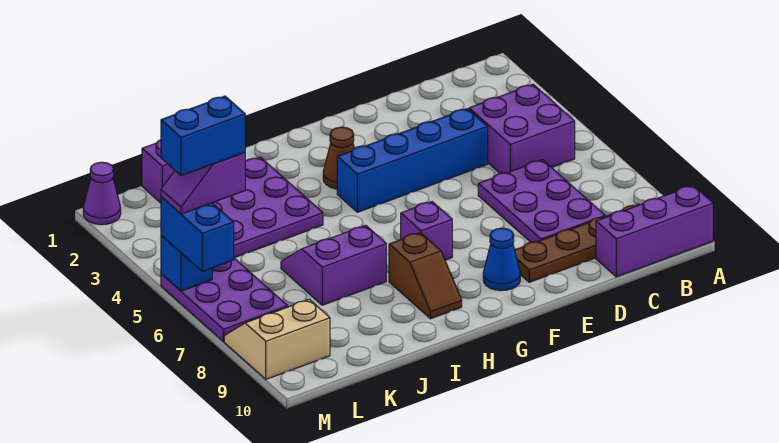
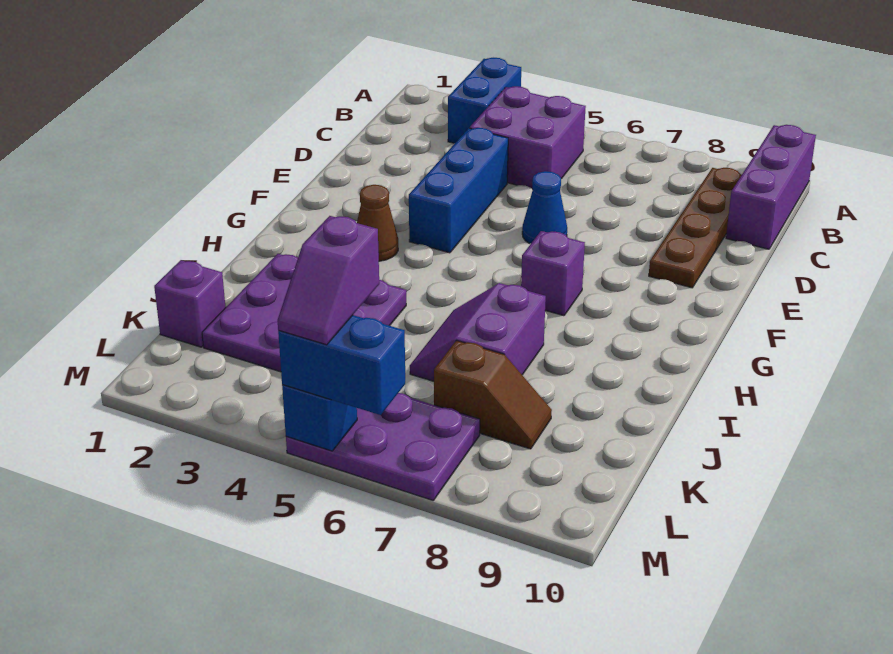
purple plate C6:D8 level 1 -> none
blue brick D4:G4 level 1 -> blue brick D4:F4 level 1
blue cone F9 level 1 -> blue cone E6 level 1
brown slope H8:H9 level 1 top 8 -> brown slope K7:K8 level 1 top 7
blue brick L5:M5 level 5 -> blue brick A3:B3 level 1
tan slope L8:M9 level 1 top 9 -> none
purple cone M1 level 1 -> none

